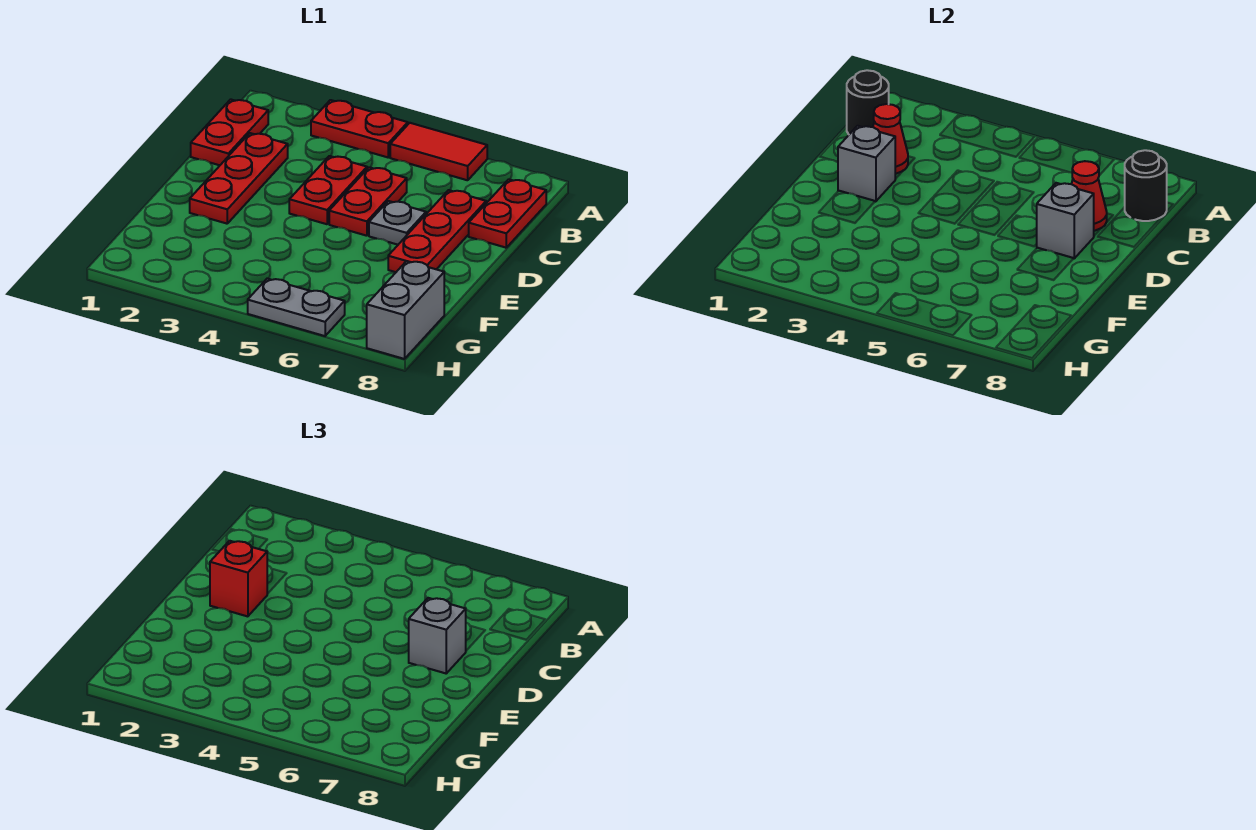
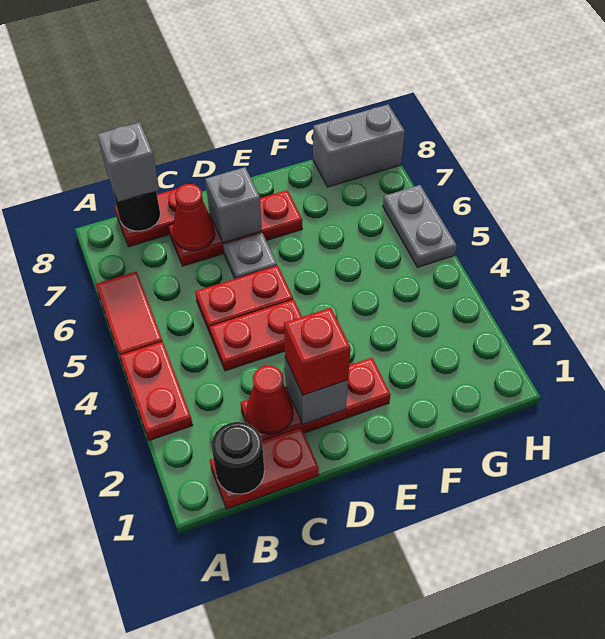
grey brick D7 level 3 -> grey brick B8 level 3

